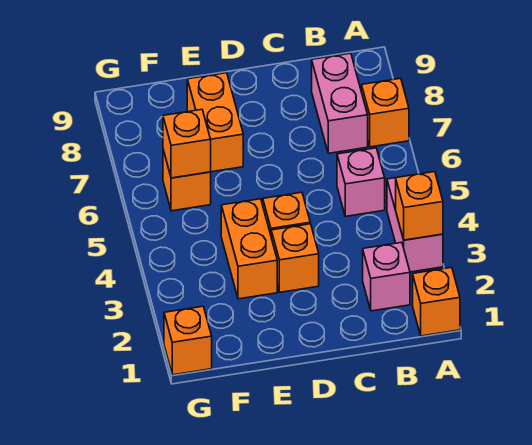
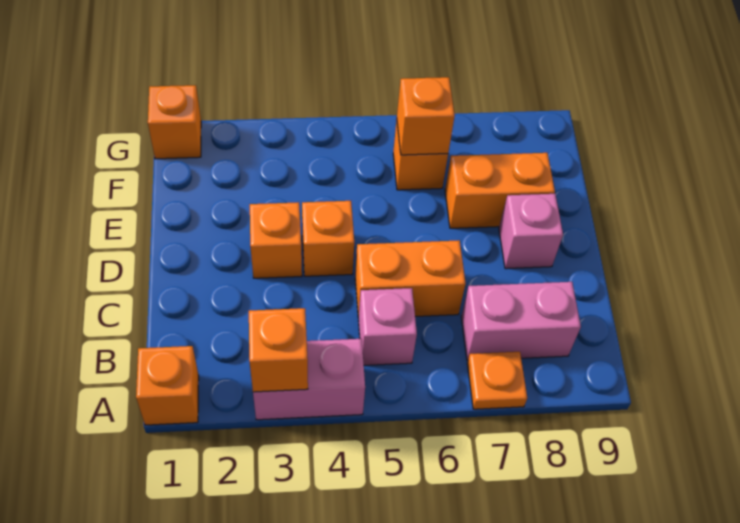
orange brick A7 level 1 -> orange plate A7 level 1
pink brick B2 level 1 -> pink brick D8 level 1
orange brick E3:E4 level 1 -> orange brick C5:C6 level 1

